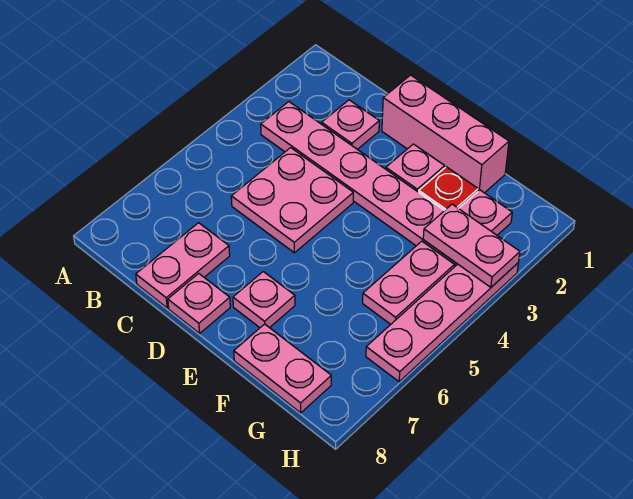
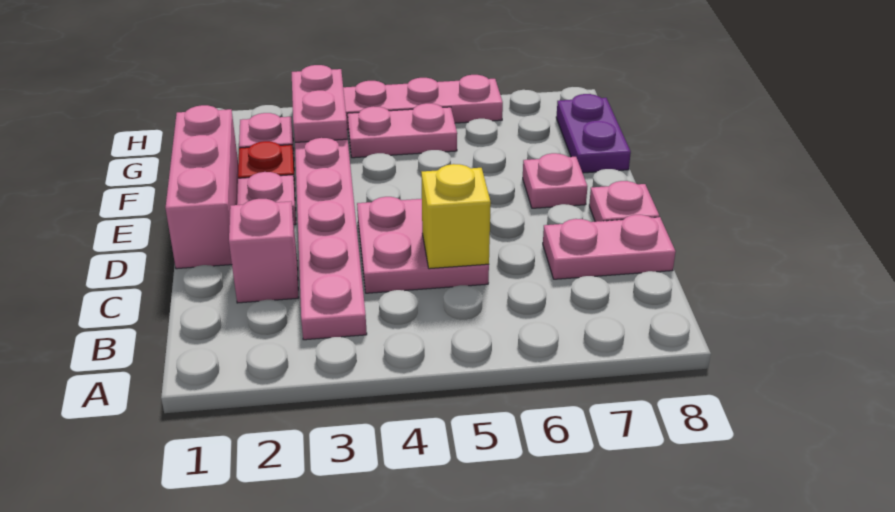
pink plate C2 level 1 -> pink brick C2 level 1
none -> yellow brick C5 level 2
pink plate F8:G8 level 1 -> purple plate F8:G8 level 1

